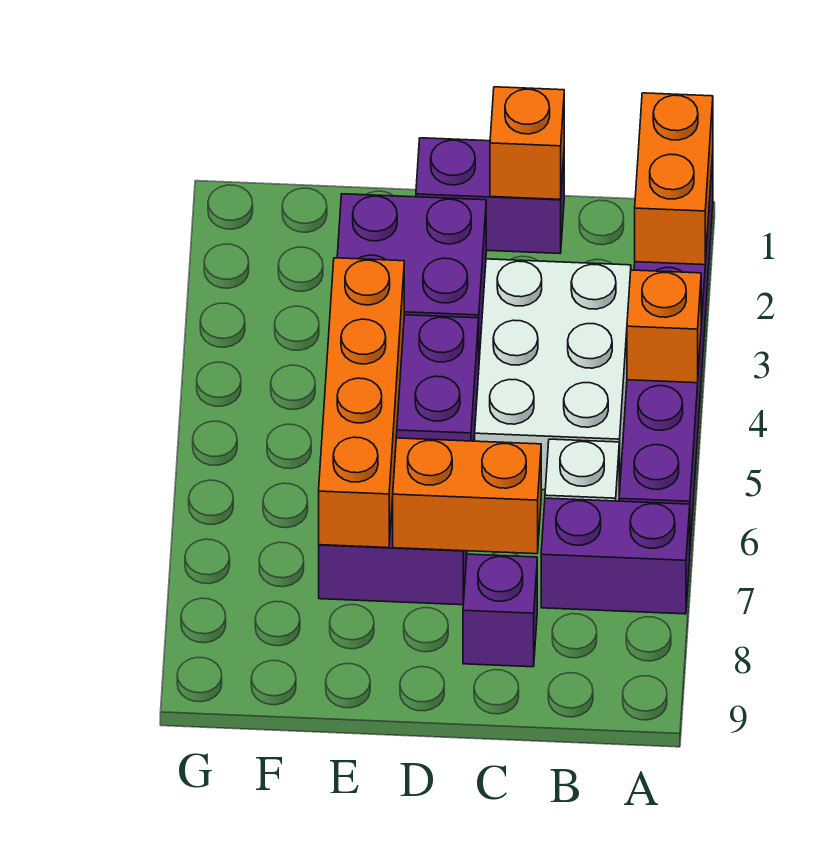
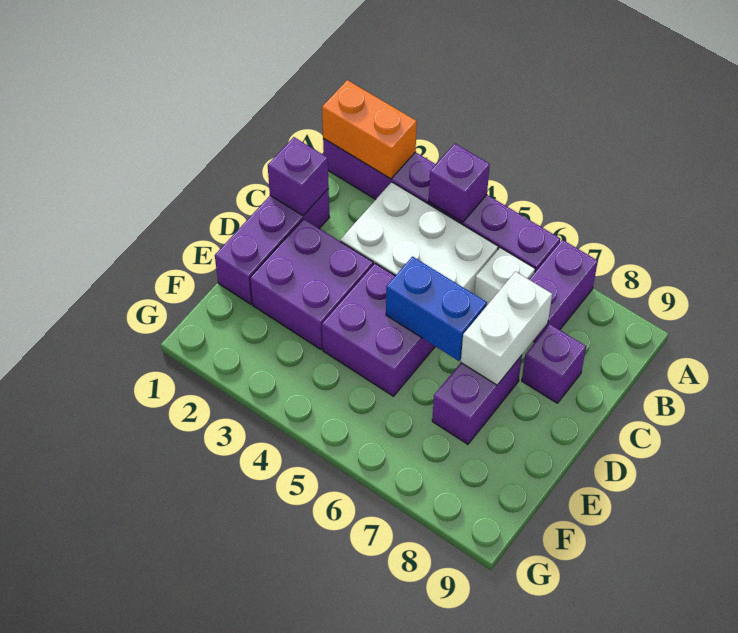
orange brick A4 level 2 -> purple brick A4 level 2
purple brick C1:D1 level 1 -> purple brick C1:E1 level 1
orange brick C1 level 2 -> purple brick C1 level 2
orange brick C7:D7 level 2 -> white brick C7:D7 level 2
none -> blue brick D5:D6 level 2
orange brick E4:E7 level 2 -> none

